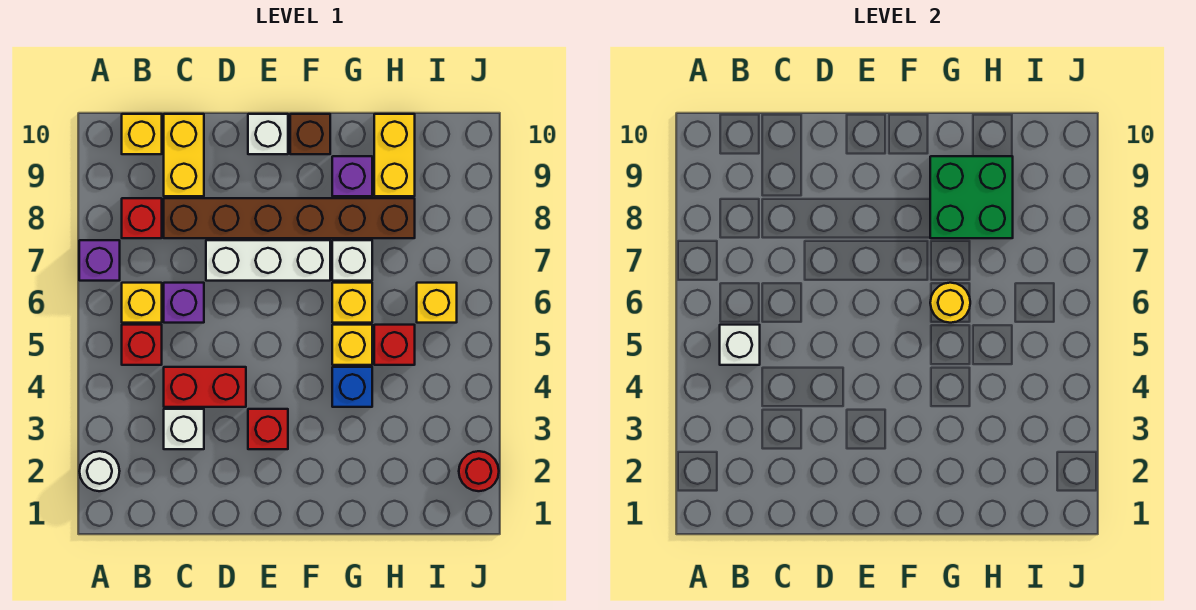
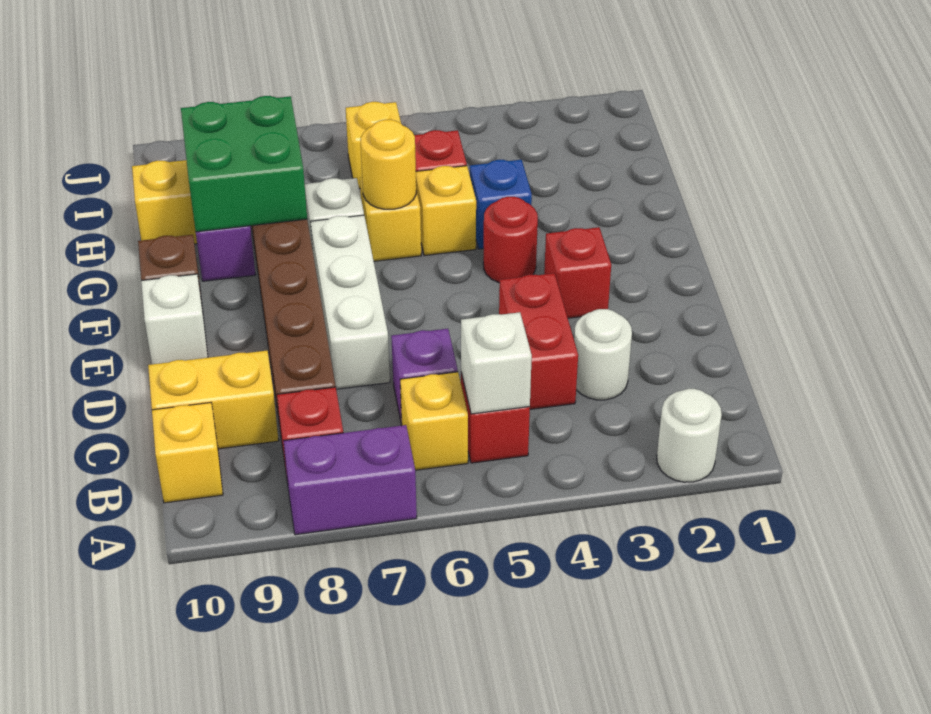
purple brick A7 level 1 -> purple brick A7:A8 level 1
white brick C3 level 1 -> white round brick C3 level 1
red round brick J2 level 1 -> red round brick F4 level 1

